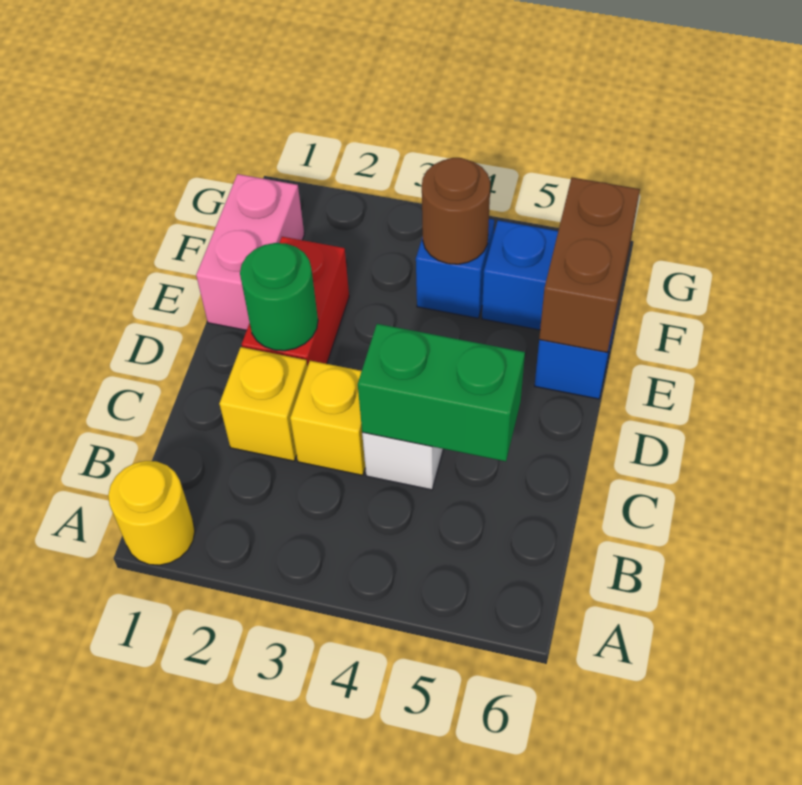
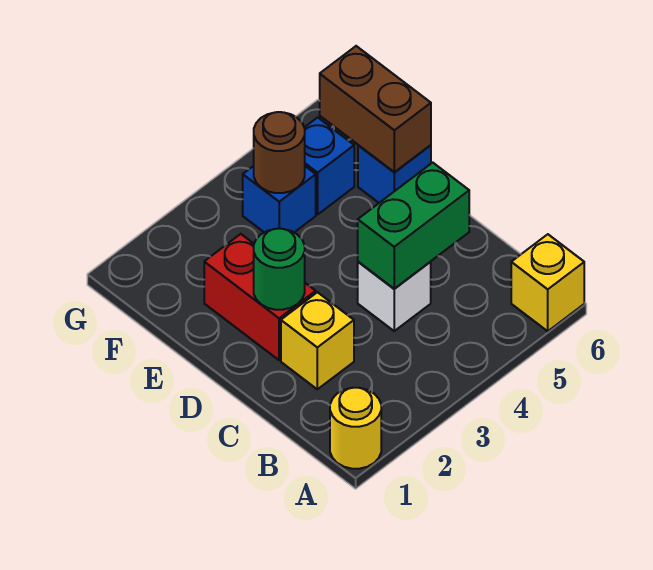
yellow brick C3 level 1 -> yellow brick A6 level 1
pink brick E1:F1 level 1 -> none

